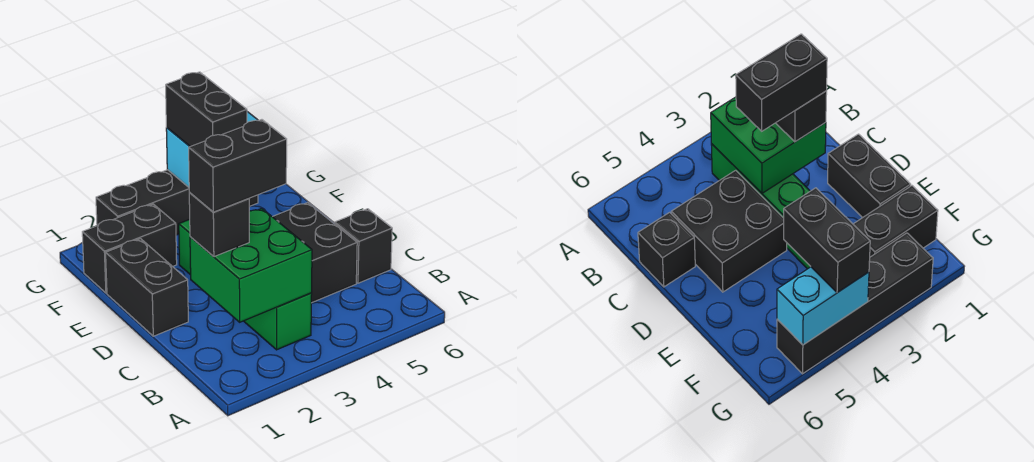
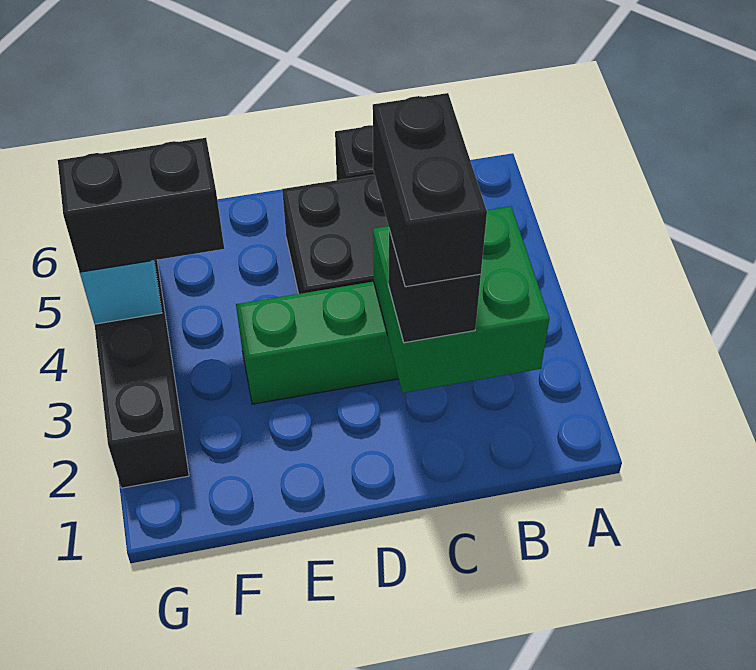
black brick D1:E1 level 1 -> none
black brick F1:F2 level 1 -> none

